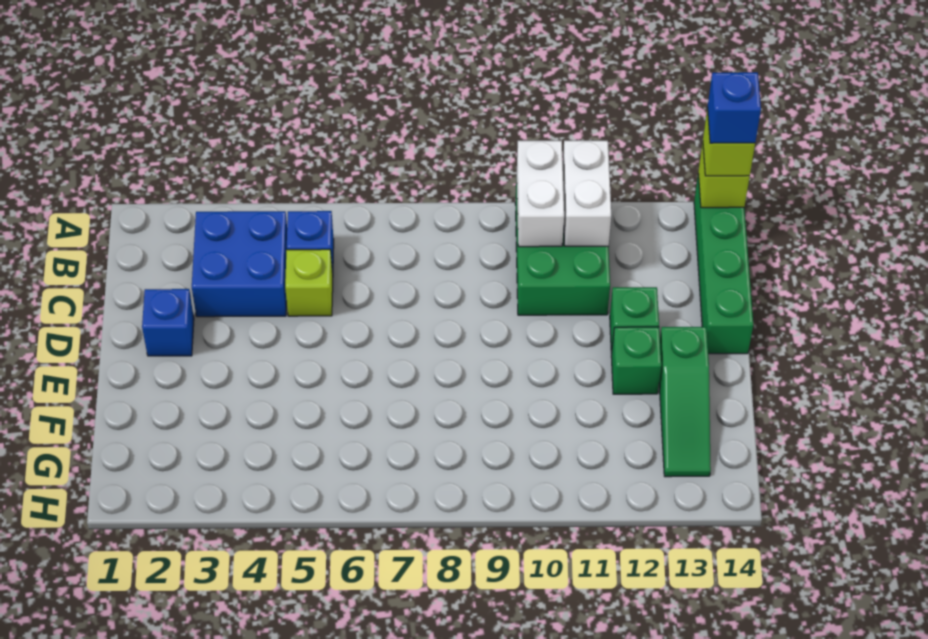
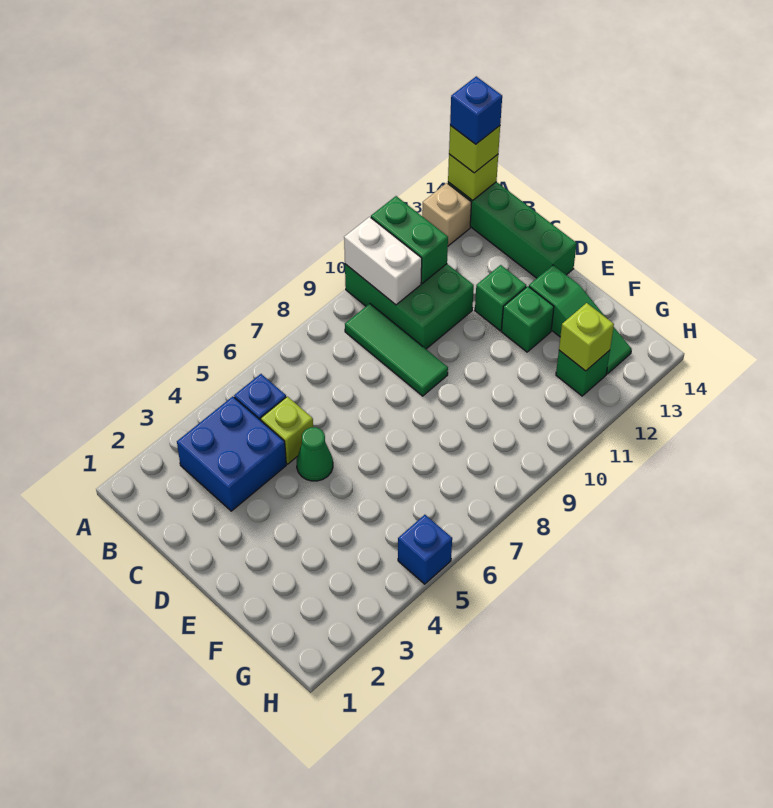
white brick A11:B11 level 2 -> green brick A11:B11 level 2
none -> tan brick A13 level 1
none -> green tile B9:D9 level 1
blue brick D2 level 1 -> blue brick H5 level 1
none -> green cone D5 level 1
none -> green brick G12 level 1
none -> lime brick G12 level 2

